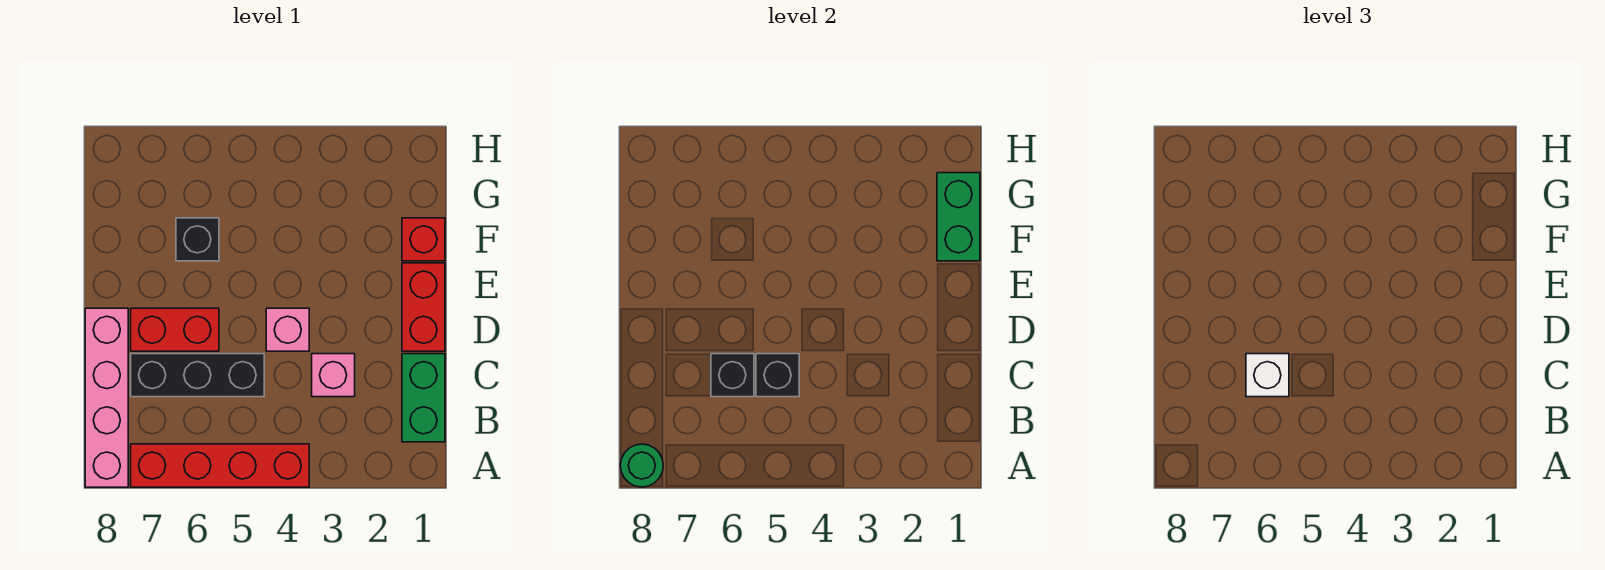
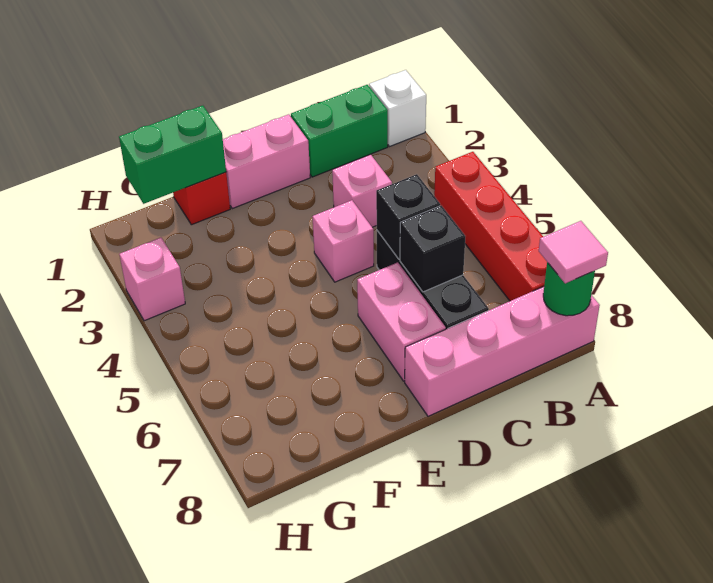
none -> pink tile A8 level 3
white brick C6 level 3 -> white brick A1 level 1
red brick D1:E1 level 1 -> pink brick D1:E1 level 1
red brick D6:D7 level 1 -> pink brick D6:D7 level 1
black brick F6 level 1 -> none
none -> pink brick H3 level 1

